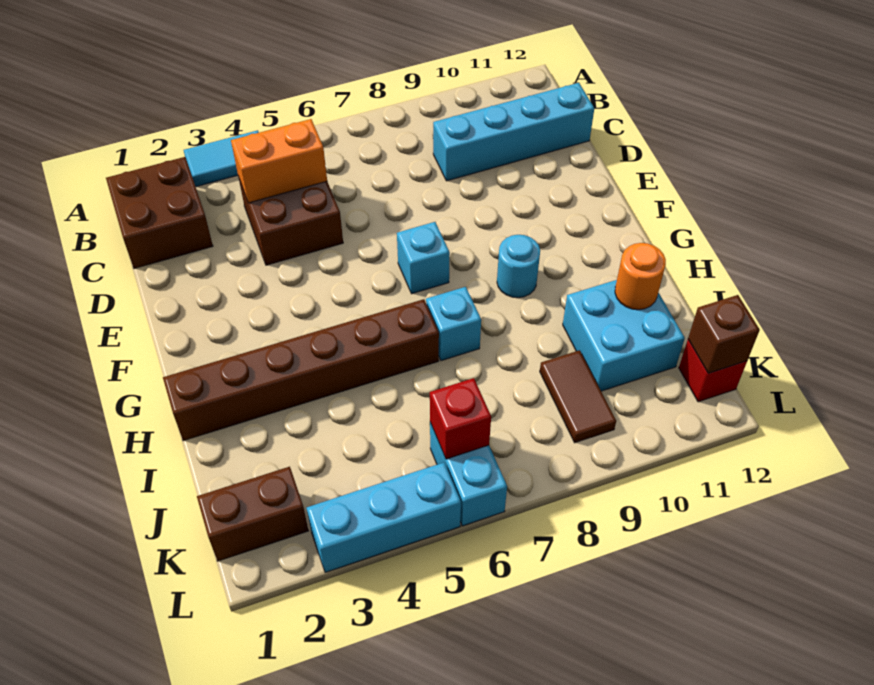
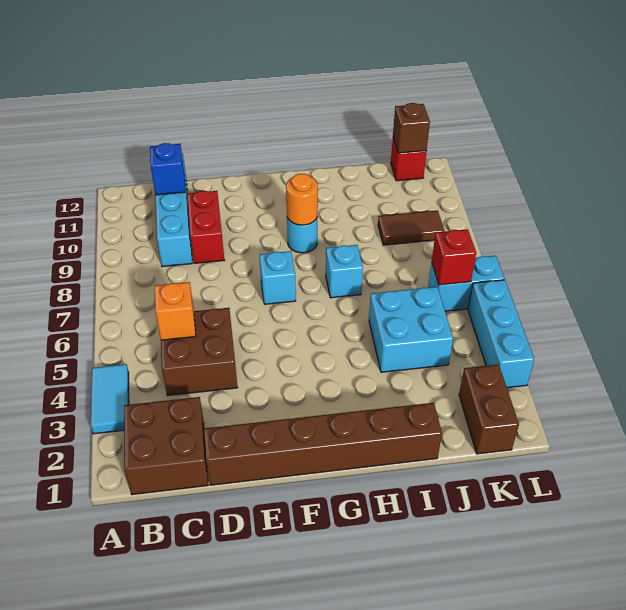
orange brick C4:C5 level 2 -> orange brick C5 level 2
none -> blue brick C11 level 2
none -> red brick D9:D10 level 1
brown brick H1:H6 level 1 -> brown brick D1:I1 level 1
cyan brick I10:J11 level 1 -> cyan brick I4:J5 level 1
orange round brick I11 level 2 -> orange round brick G9 level 2

